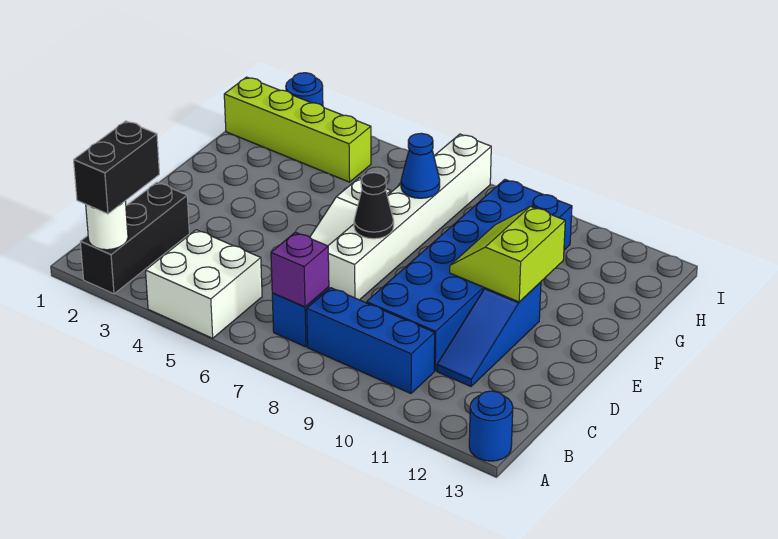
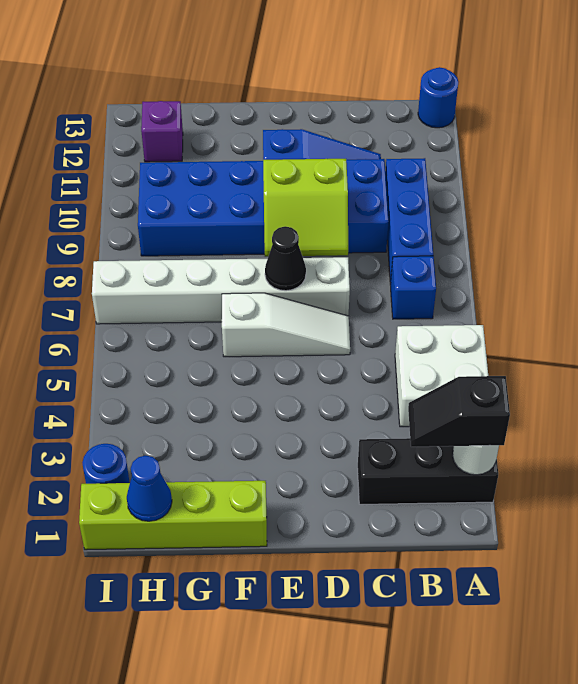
black brick A2:B2 level 3 -> black slope A2:B2 level 3 top A
purple brick B7 level 2 -> purple brick H12 level 1
lime slope E10:F11 level 2 top 11 -> lime slope D8:E9 level 2 top 9
blue cone G7 level 2 -> blue cone H1 level 2
lime brick H1:H4 level 1 -> lime brick F1:I1 level 1

